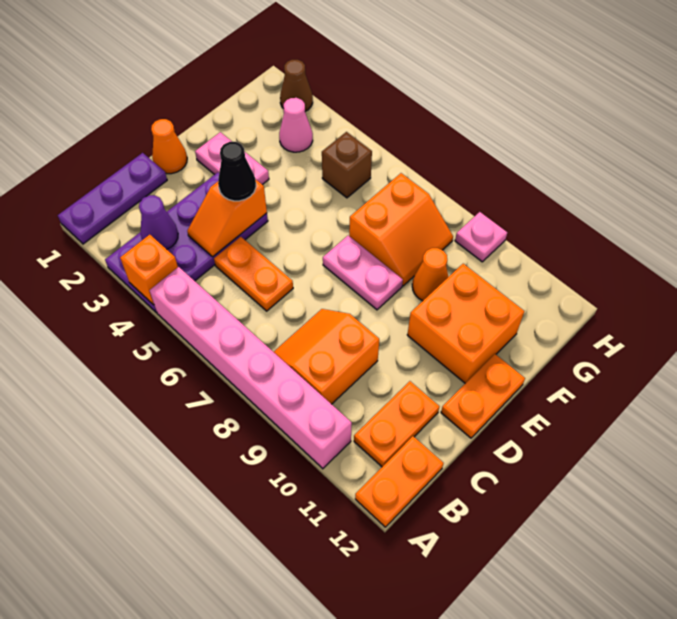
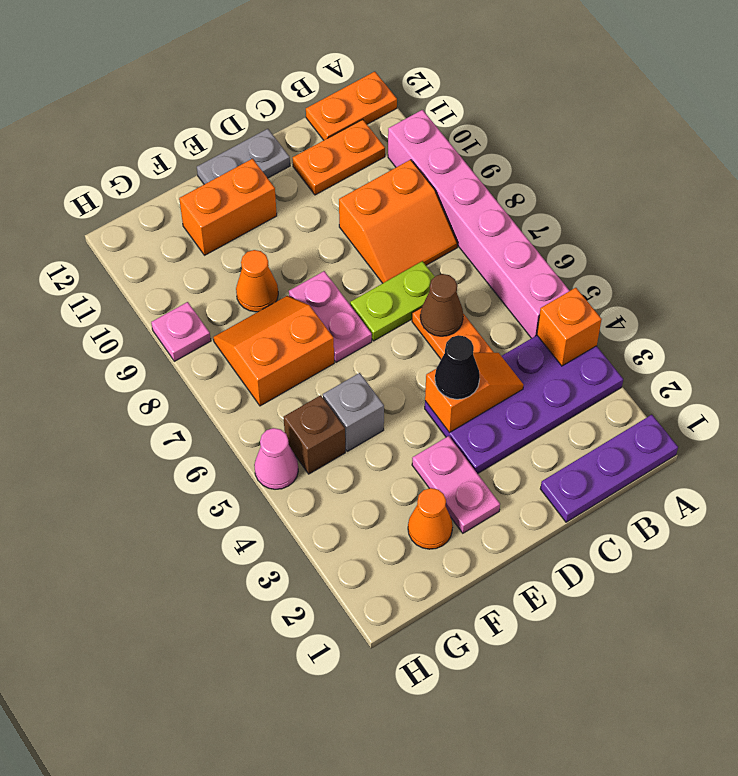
purple cone B3 level 2 -> none
none -> lime plate C7:D7 level 1
orange cone D1 level 1 -> orange cone F2 level 1
orange plate D12:E12 level 1 -> grey plate D12:E12 level 1
orange brick E10:F11 level 1 -> orange brick E11:F11 level 1
none -> grey brick F5 level 1
pink cone G3 level 1 -> pink cone H5 level 1
brown cone H2 level 1 -> brown cone C6 level 2

